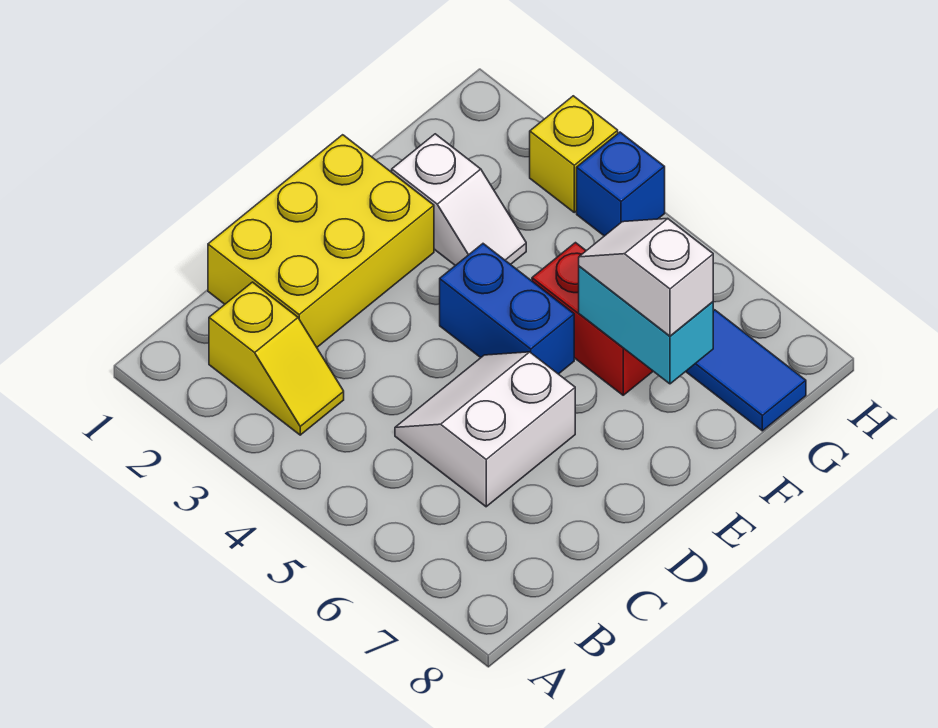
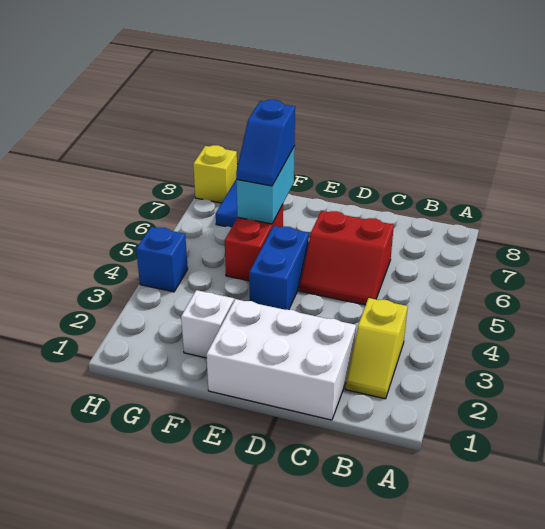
yellow slope B2:B3 level 1 top 2 -> yellow slope B2:B3 level 1 top 3
yellow brick C1:E2 level 1 -> white brick C1:E2 level 1
white slope C5:D6 level 1 top 6 -> red slope C5:D6 level 1 top 6
white slope F6:F7 level 3 top 7 -> blue slope F6:F7 level 3 top 7
yellow brick H3 level 1 -> yellow brick H8 level 1

